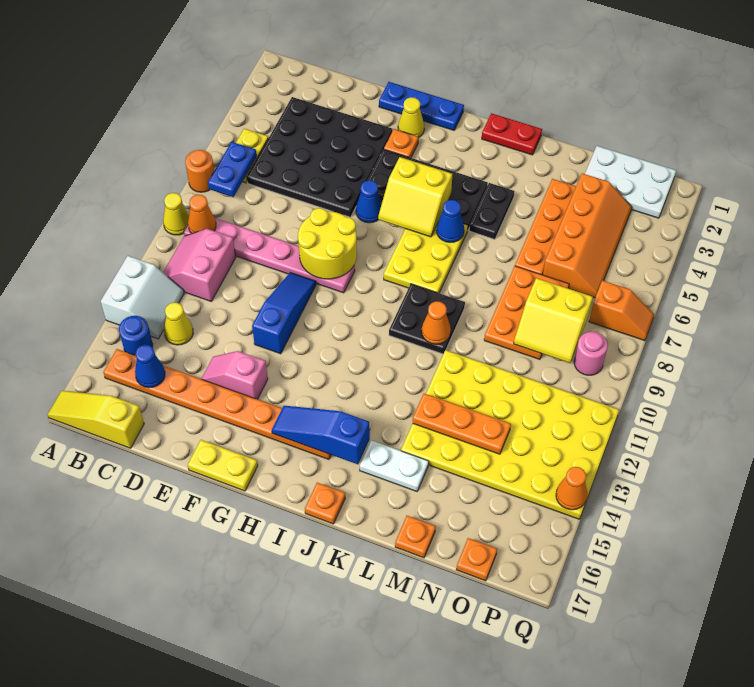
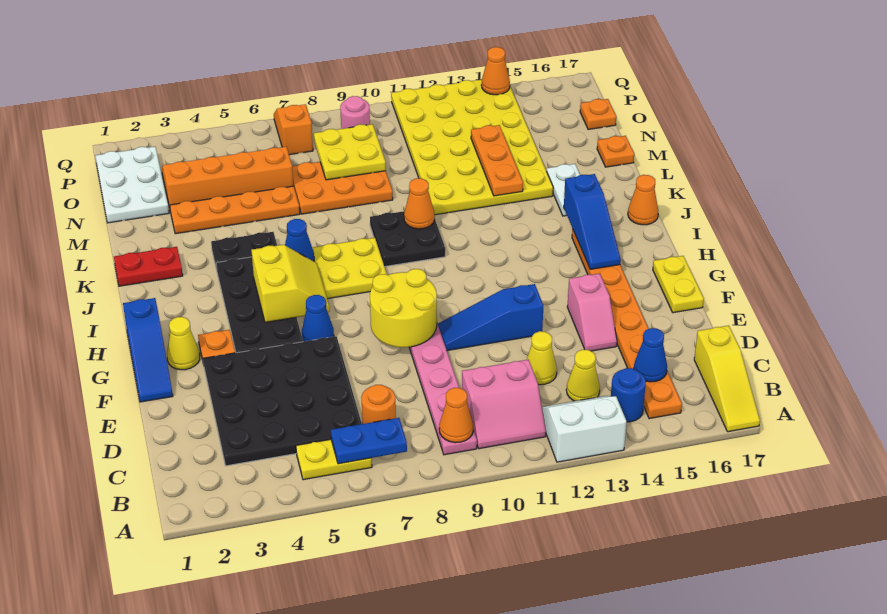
orange round brick A7 level 1 -> orange round brick C7 level 1
yellow cone A9 level 1 -> yellow cone D12 level 1
blue plate F1:H1 level 1 -> blue slope F1:H1 level 1 top H
red plate J1:K1 level 1 -> red plate K1:K2 level 1
orange plate J17 level 1 -> orange cone J17 level 1
yellow slope N8:O9 level 2 top 8 -> yellow plate N8:O9 level 2

